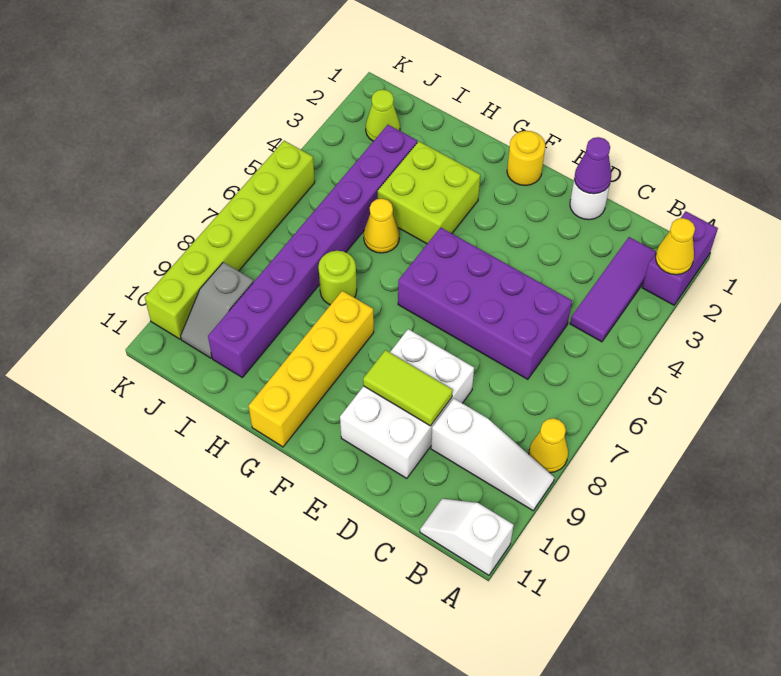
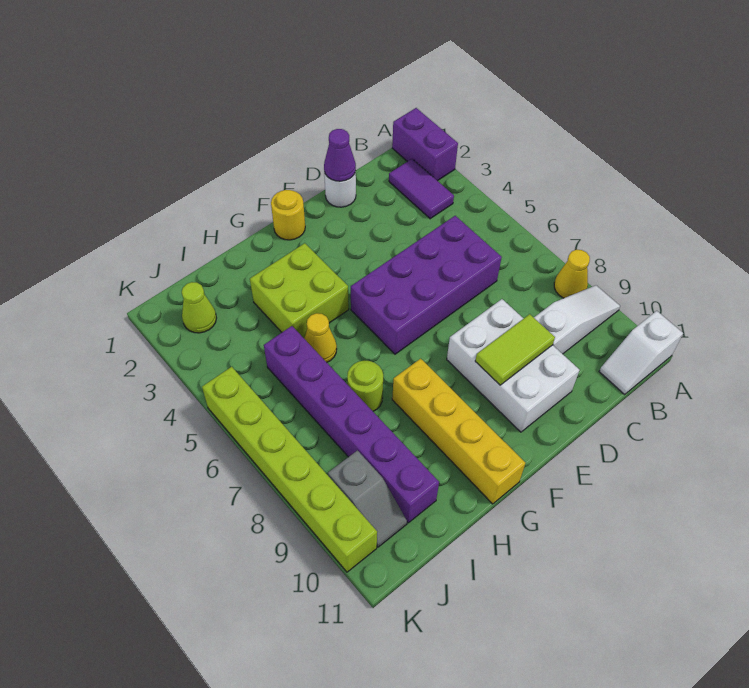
yellow cone A2 level 2 -> none
purple tile B2:B4 level 1 -> purple tile B2:B3 level 1
purple brick I3:I10 level 1 -> purple brick I5:I10 level 1

